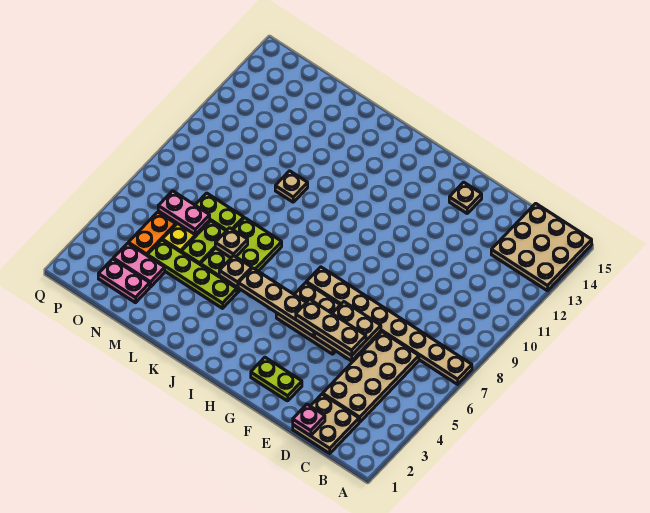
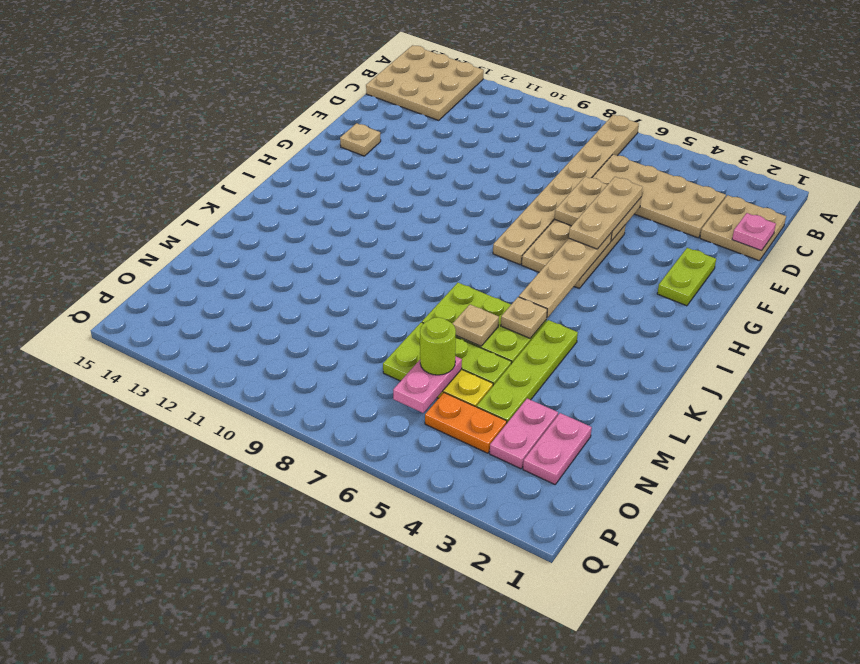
tan plate L10 level 1 -> none
none -> lime round brick N6 level 3

